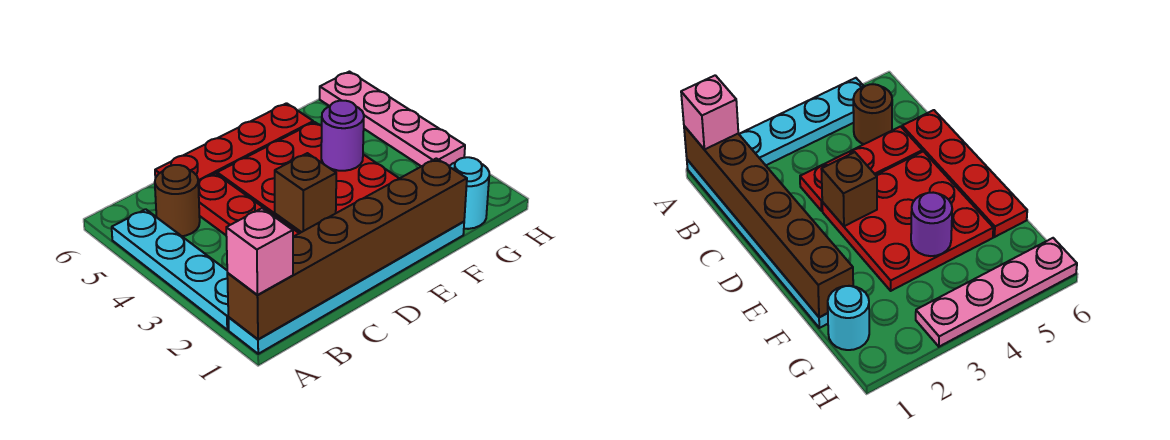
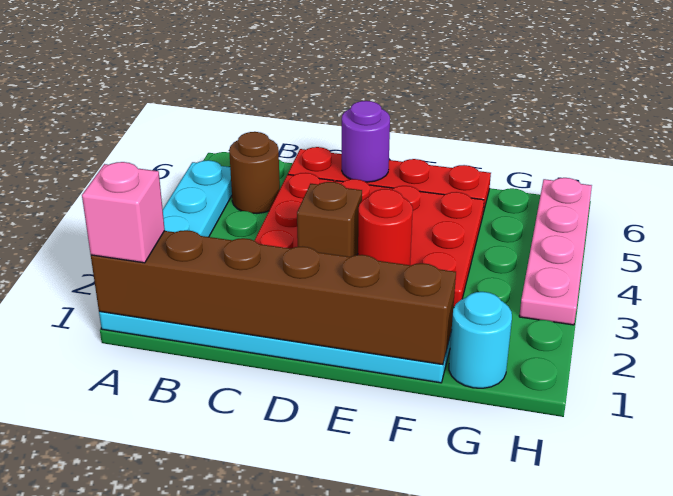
none -> red round brick E3 level 2
purple round brick F4 level 2 -> purple round brick D6 level 2

